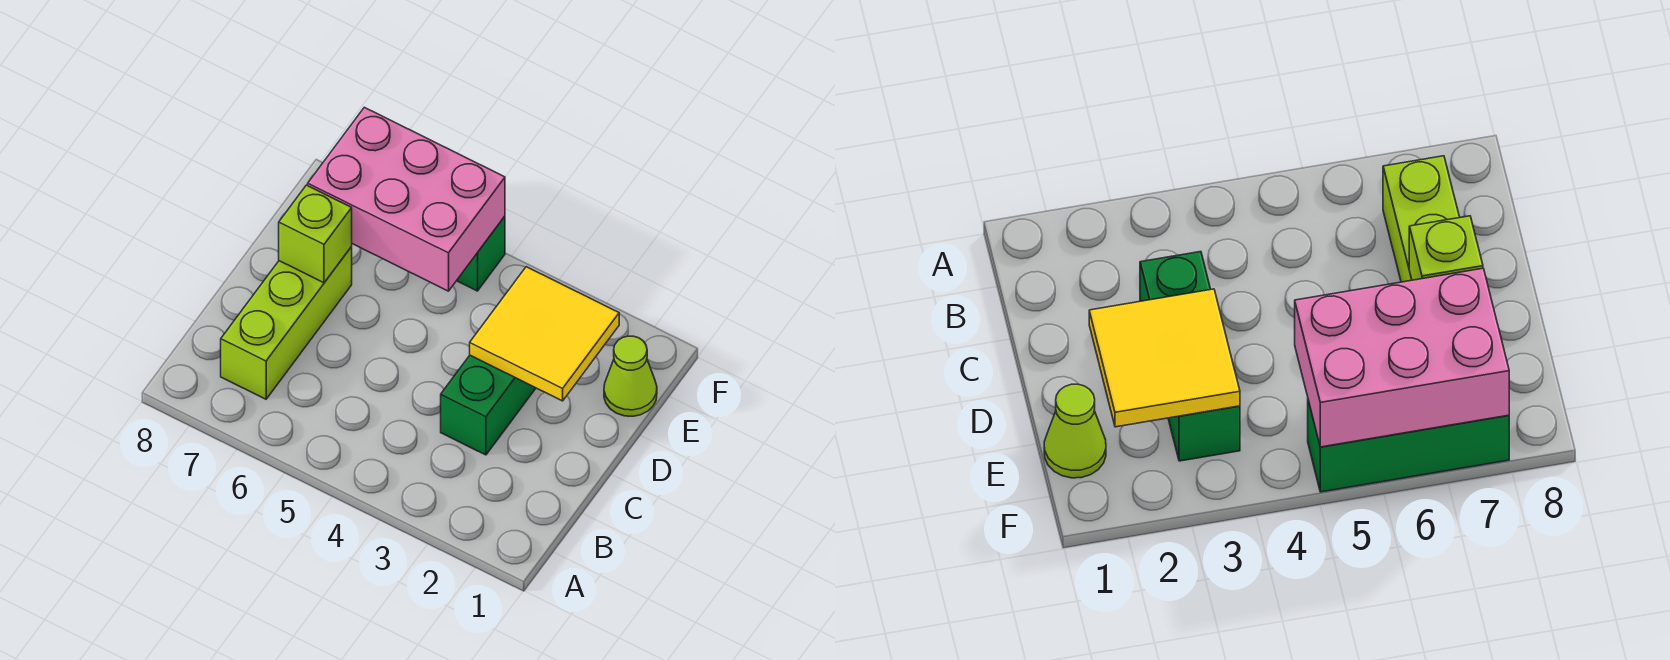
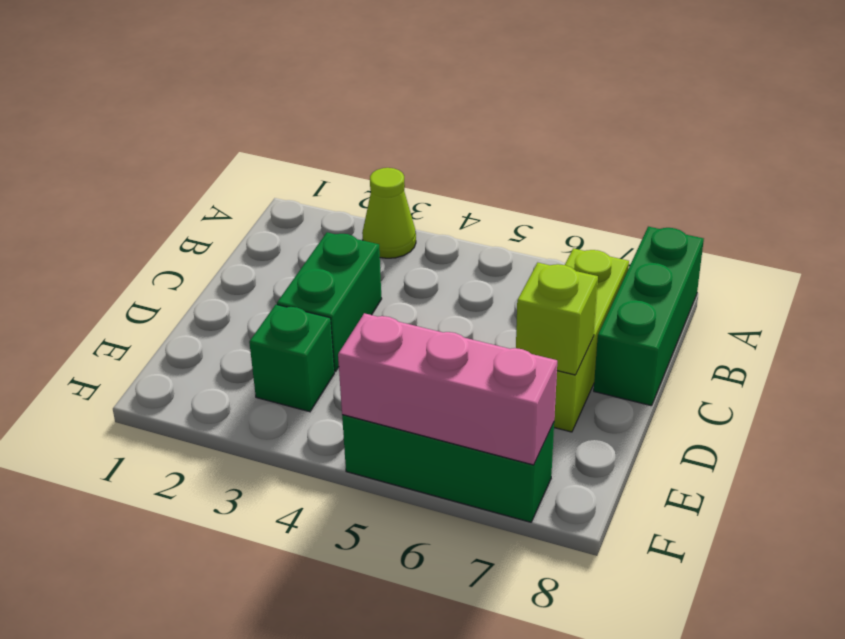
none -> green brick A8:C8 level 1
yellow tile D2:E3 level 2 -> none
lime cone E1 level 1 -> lime cone A3 level 1
pink brick E5:F7 level 2 -> pink brick F5:F7 level 2

